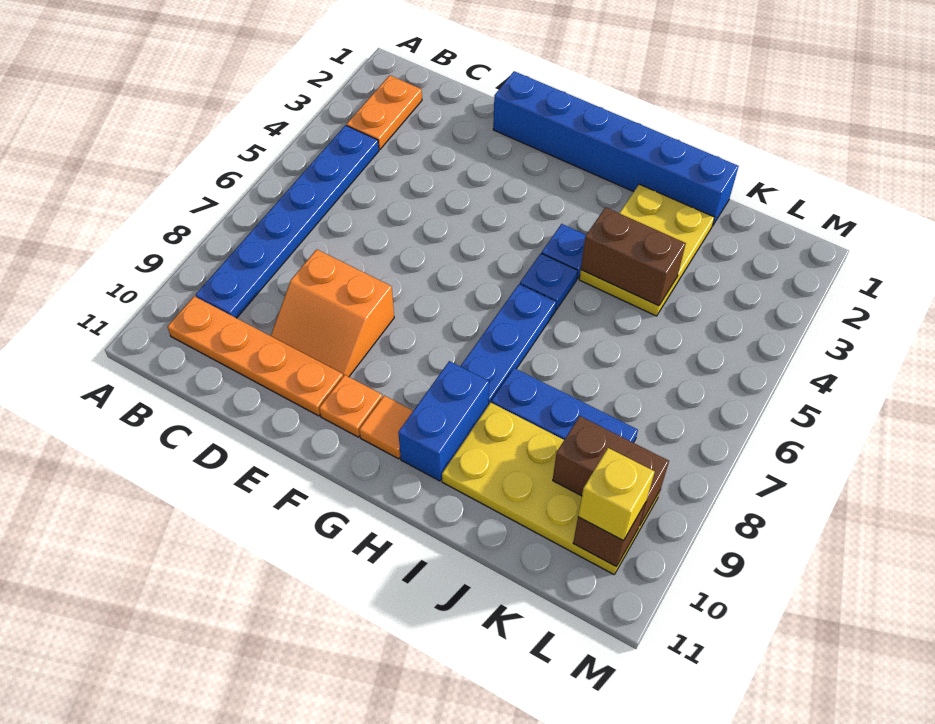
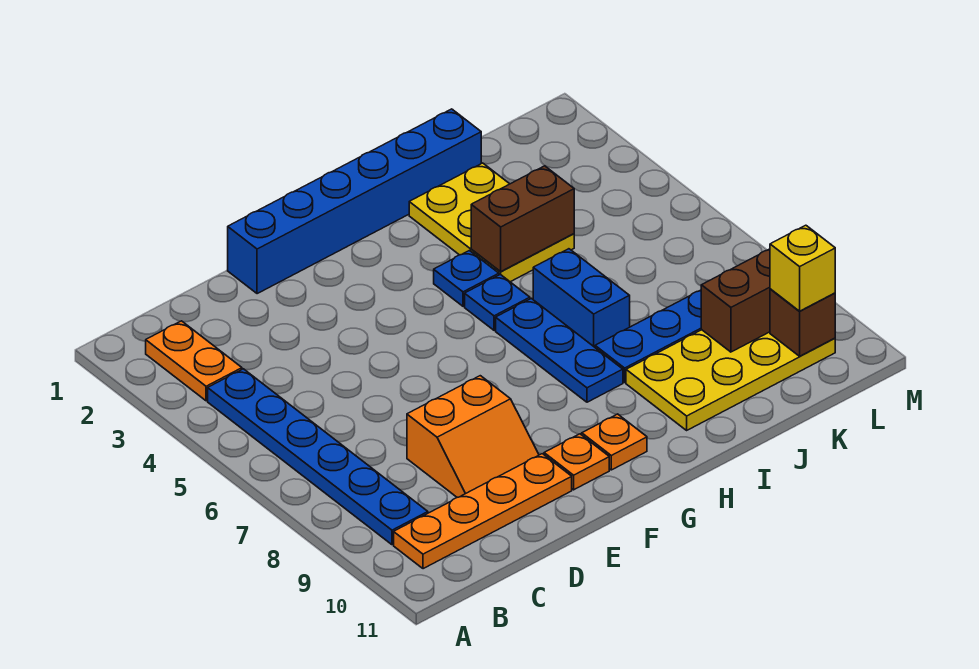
orange tile G10 level 1 -> orange plate G10 level 1
blue brick H9:H10 level 1 -> blue brick I6:I7 level 1

